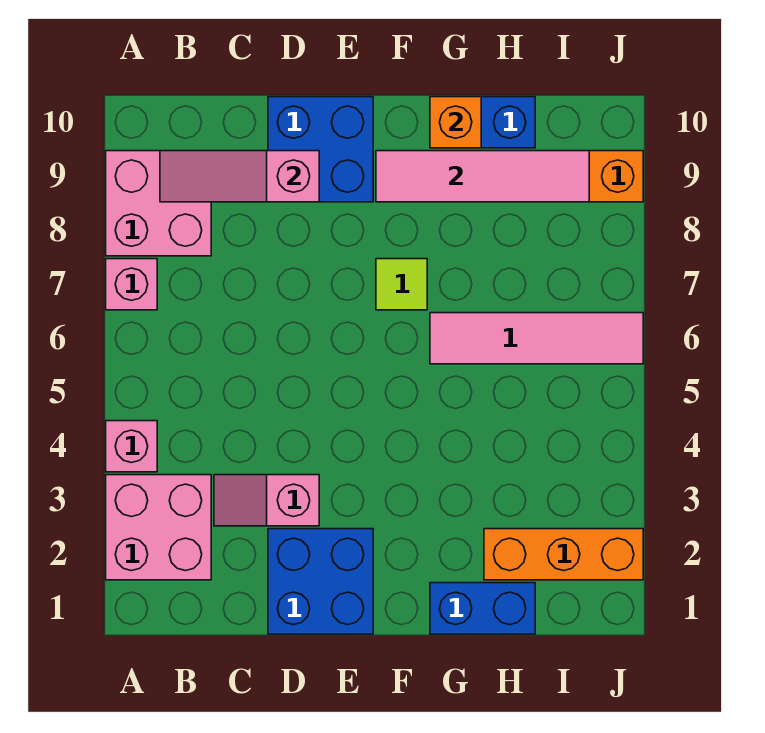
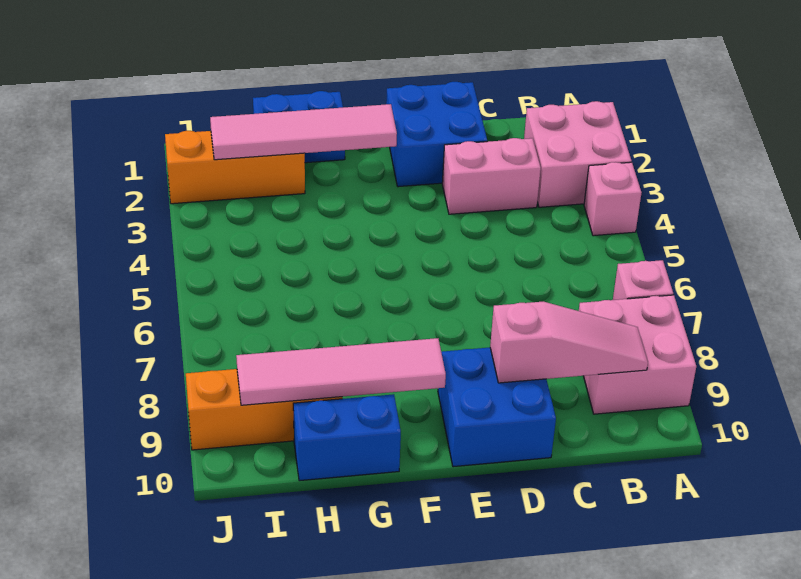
pink slope C3:D3 level 1 top D -> pink brick C3:D3 level 1
lime tile F7 level 1 -> none
pink tile G6:J6 level 1 -> pink tile F2:I2 level 2
orange brick G10 level 2 -> none

